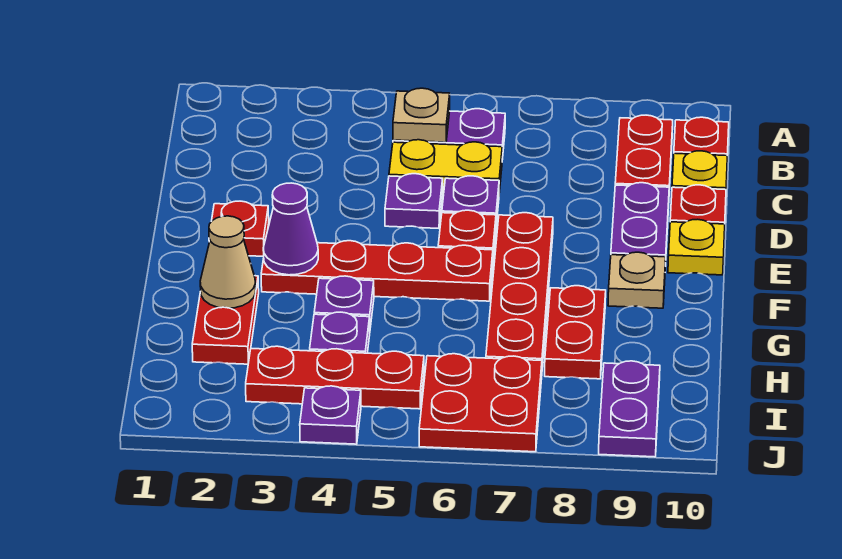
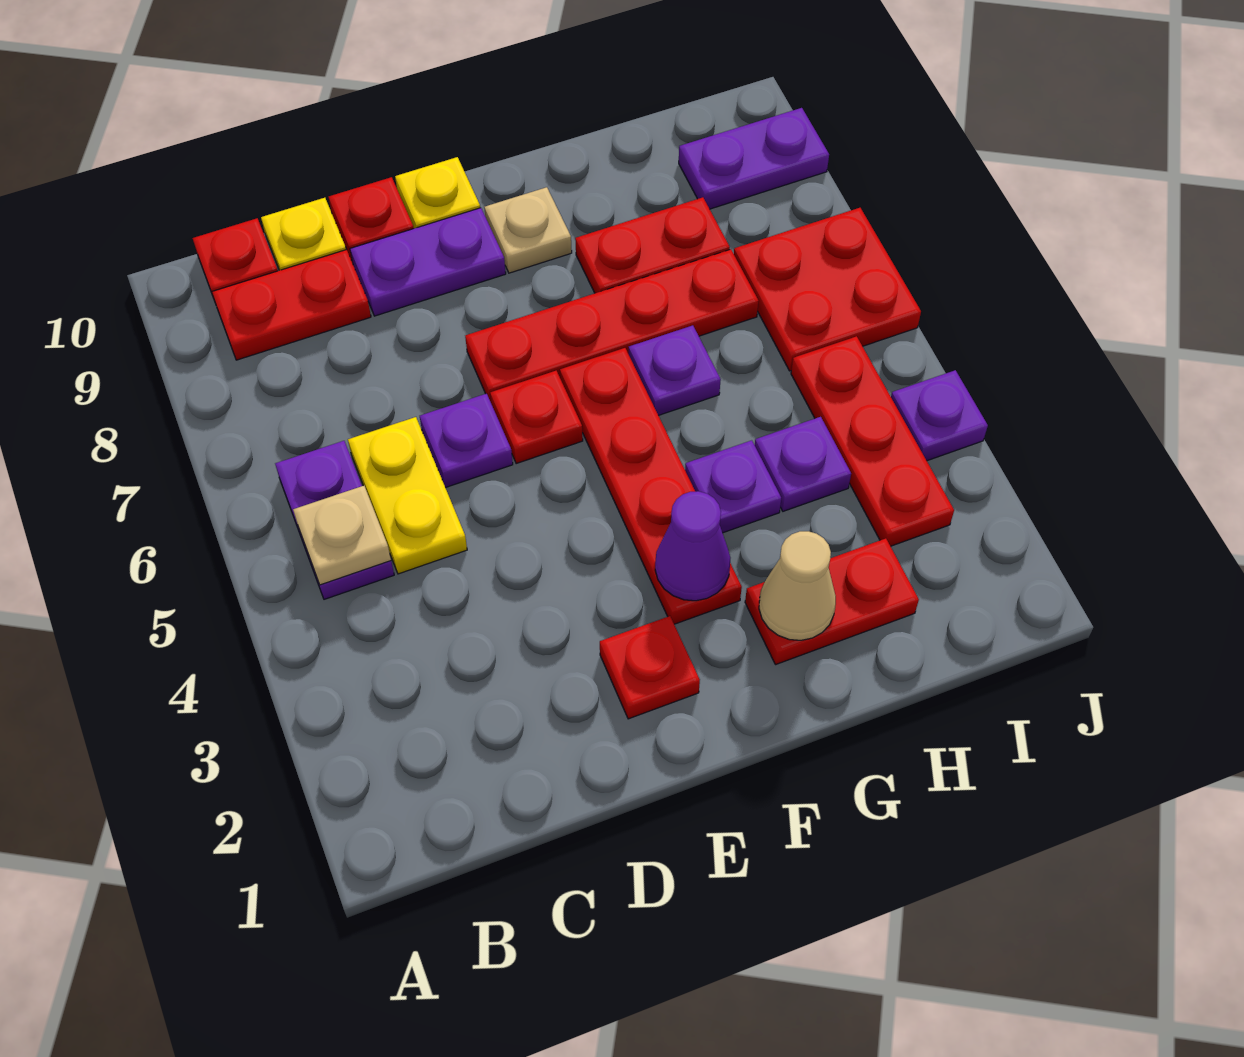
purple plate D5 level 1 -> purple plate G6 level 1

